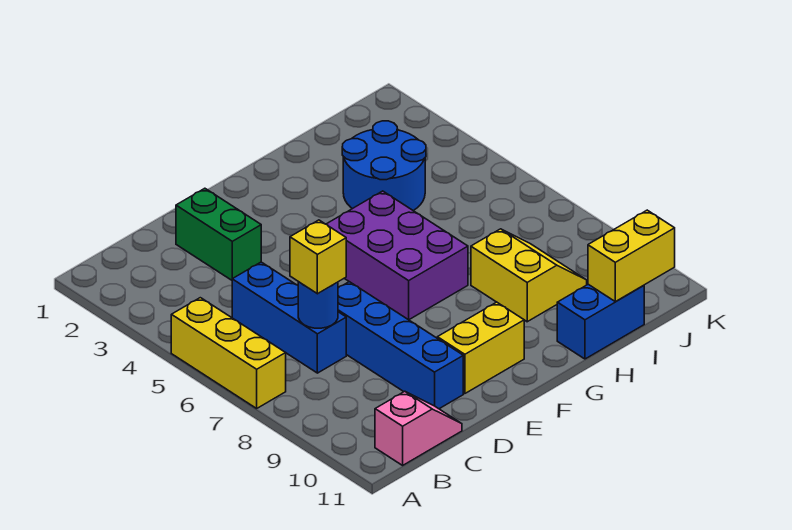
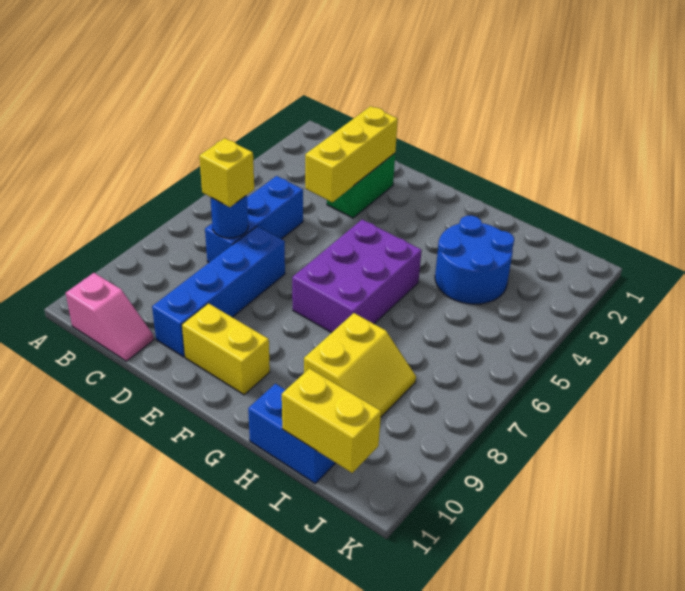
yellow brick A5:A7 level 1 -> yellow brick D2:D4 level 2

